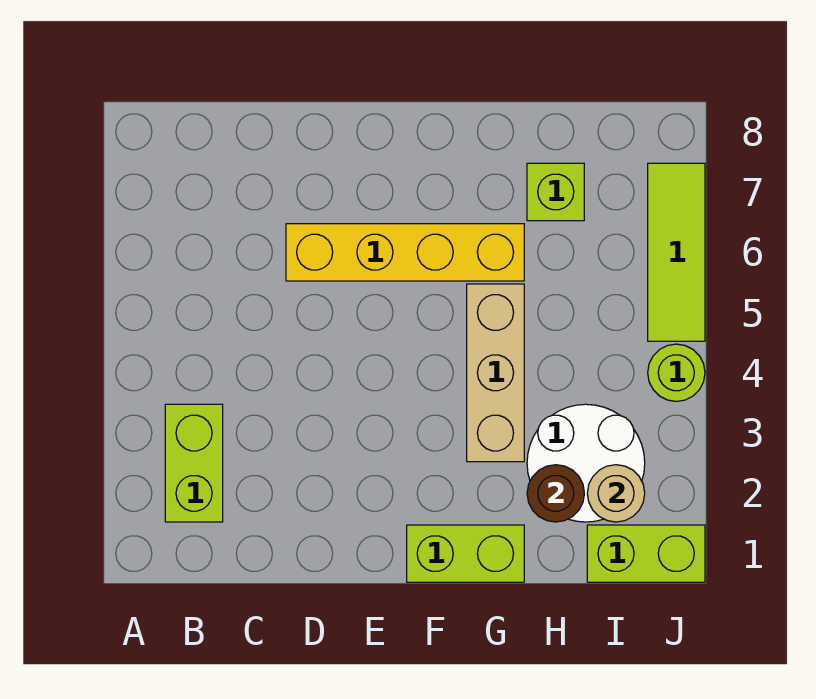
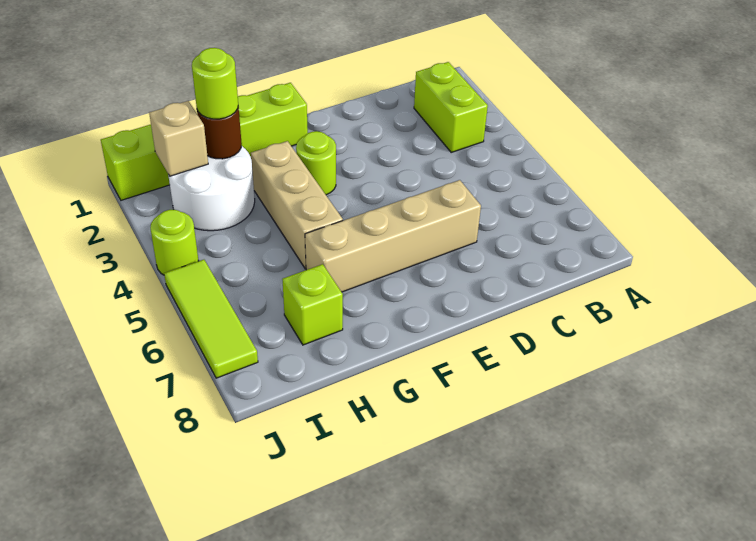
yellow brick D6:G6 level 1 -> tan brick D6:G6 level 1
none -> lime round brick F3 level 1
none -> lime round brick H2 level 3
tan round brick I2 level 2 -> tan brick I2 level 2

